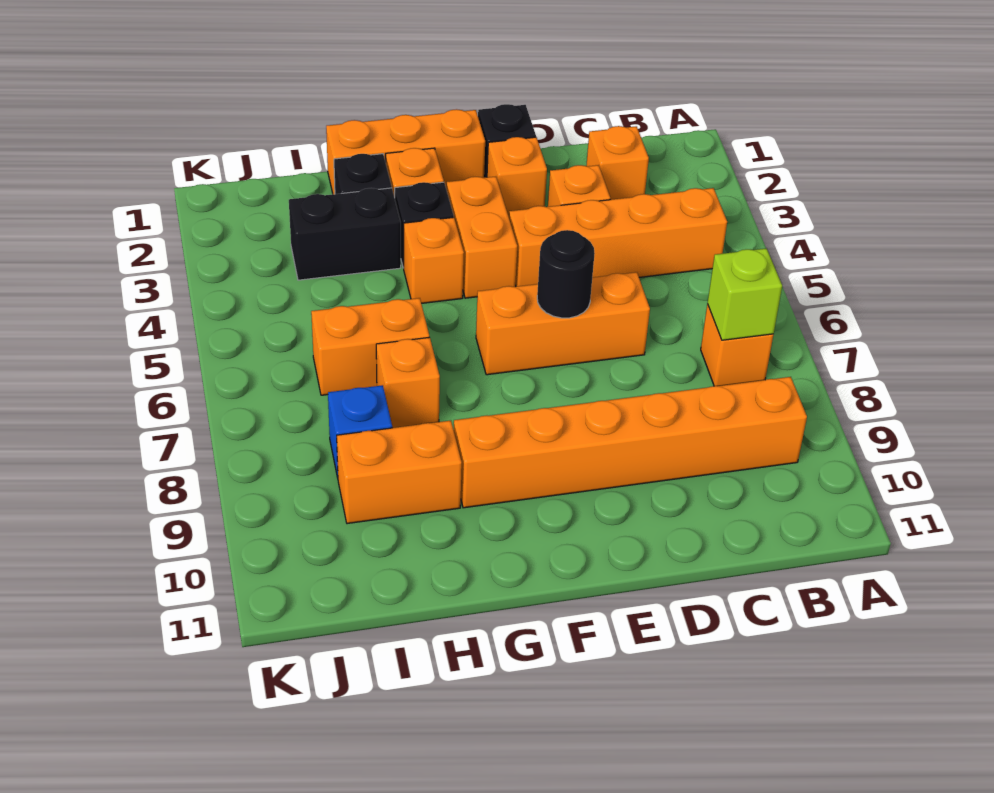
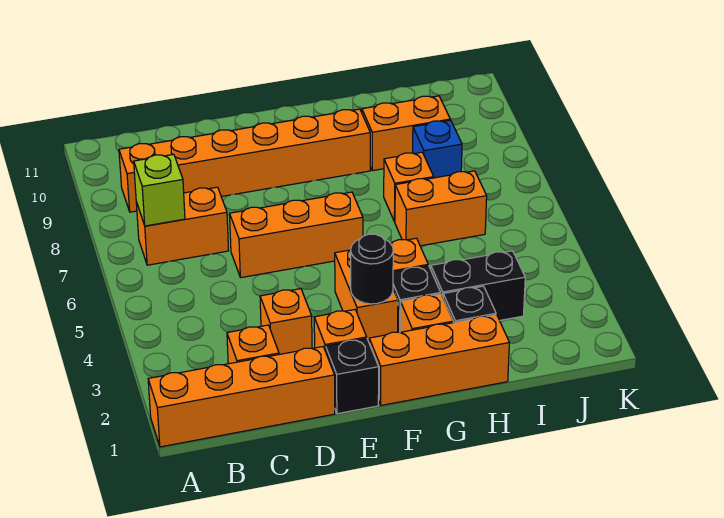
orange brick B4:E4 level 1 -> orange brick A1:D1 level 1
orange brick B7 level 1 -> orange brick B7:C7 level 1
black round brick E6 level 2 -> black round brick F3 level 2

